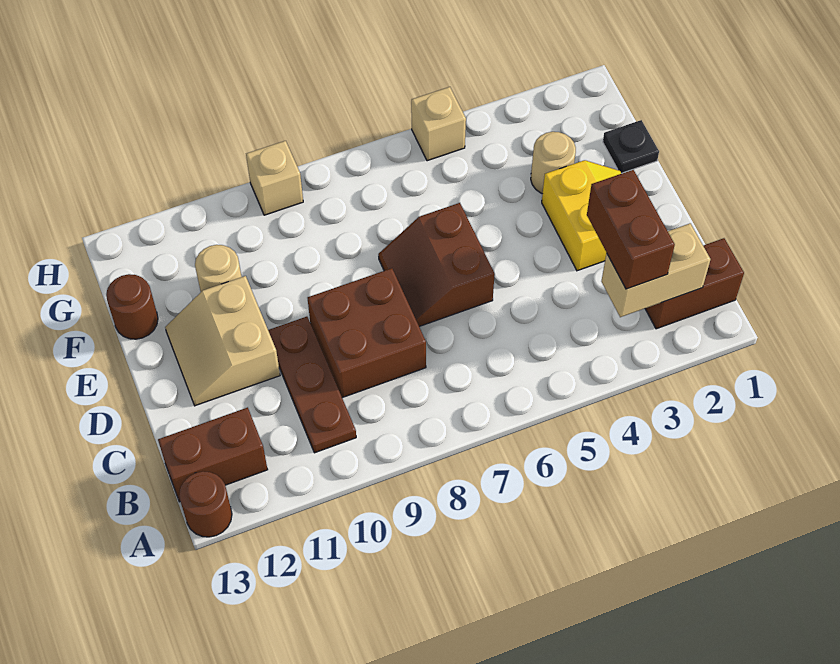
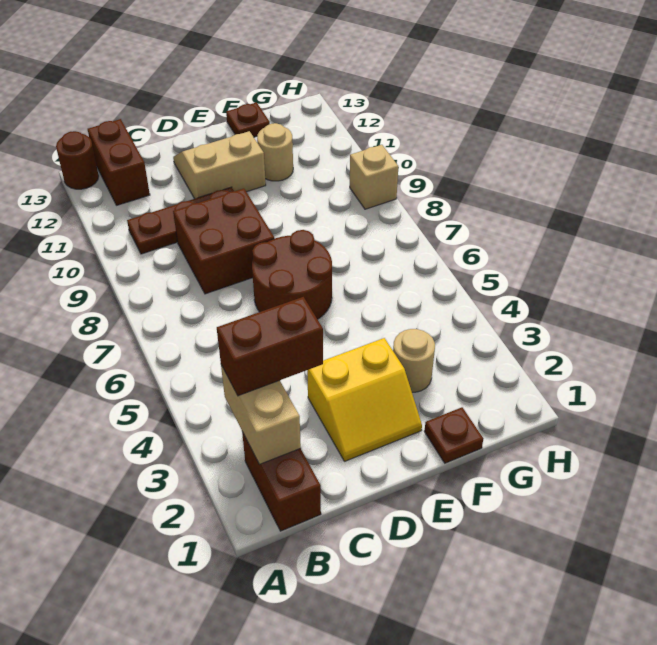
brown slope D6:E7 level 1 top 6 -> brown round brick D6:E7 level 1
black plate F1 level 1 -> brown plate F1 level 1
brown round brick F13 level 1 -> brown plate F13 level 1
tan brick H5 level 1 -> none

